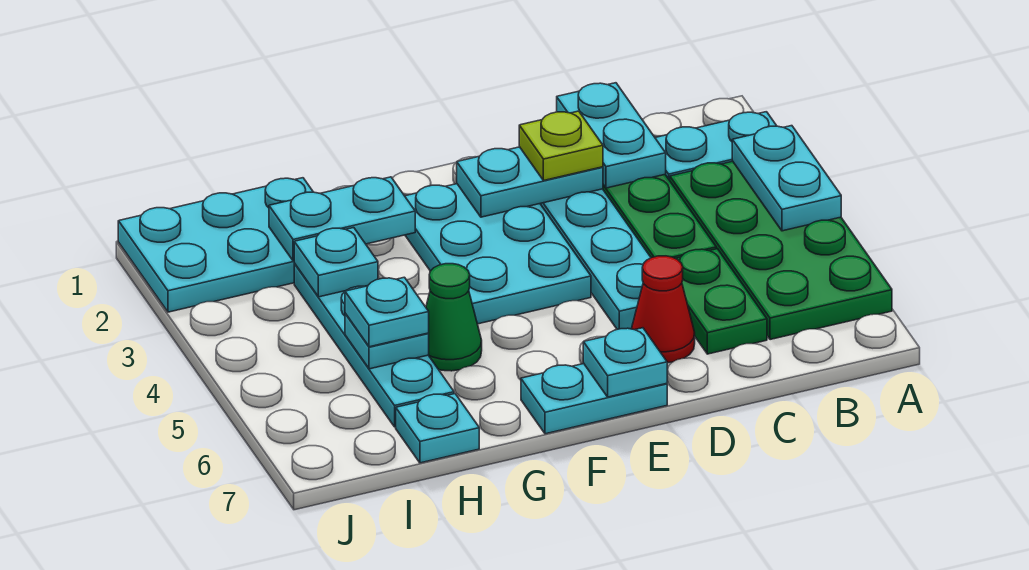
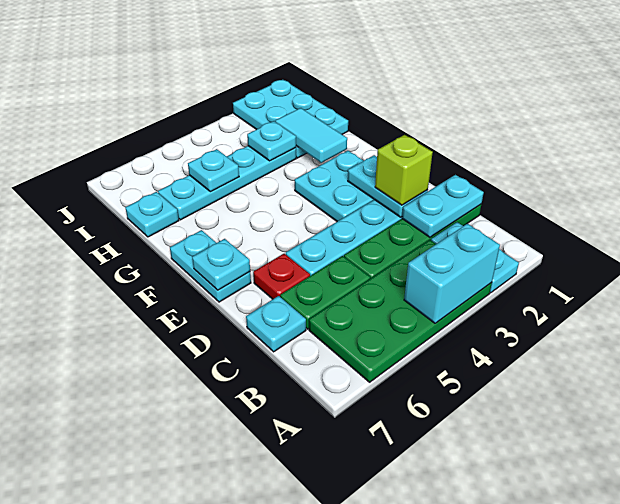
cyan plate A3:A4 level 2 -> cyan brick A3:A4 level 2
lime plate D2 level 3 -> lime brick D2 level 3
red cone D6 level 1 -> red plate D6 level 1
cyan plate E2:F4 level 1 -> cyan plate E2:F3 level 1
cyan plate G2:H2 level 2 -> cyan tile G2:H2 level 2
green cone G5 level 1 -> none
cyan plate H5 level 3 -> cyan plate C7 level 1

